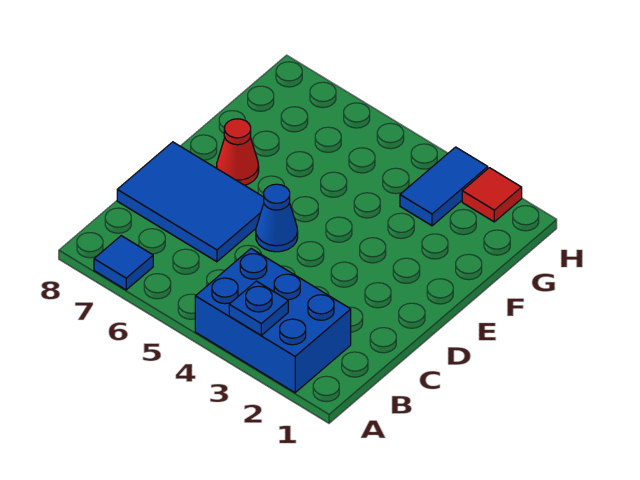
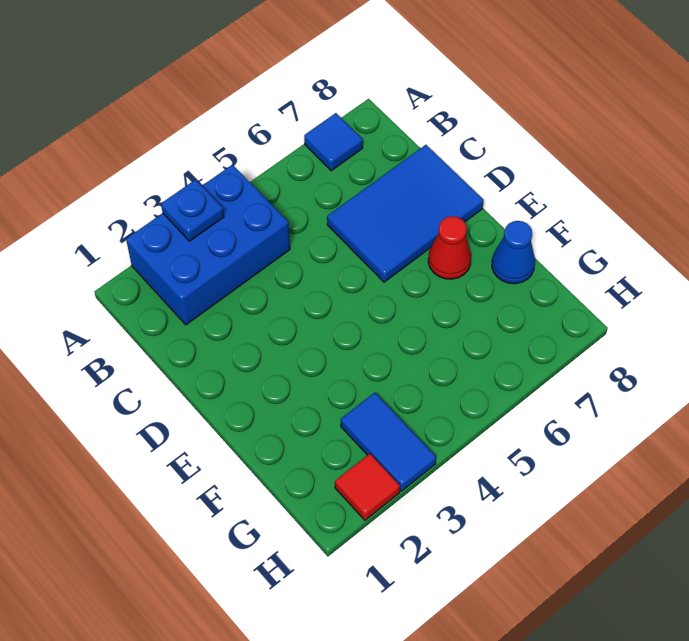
blue cone D5 level 1 -> blue cone F8 level 1

